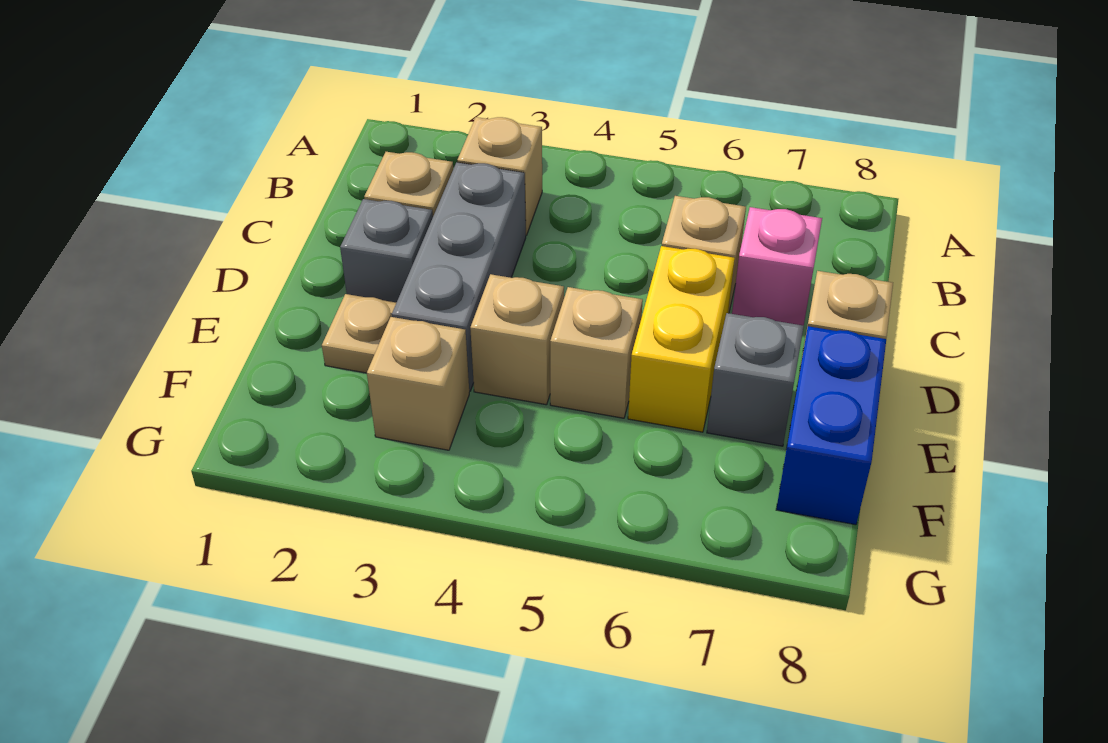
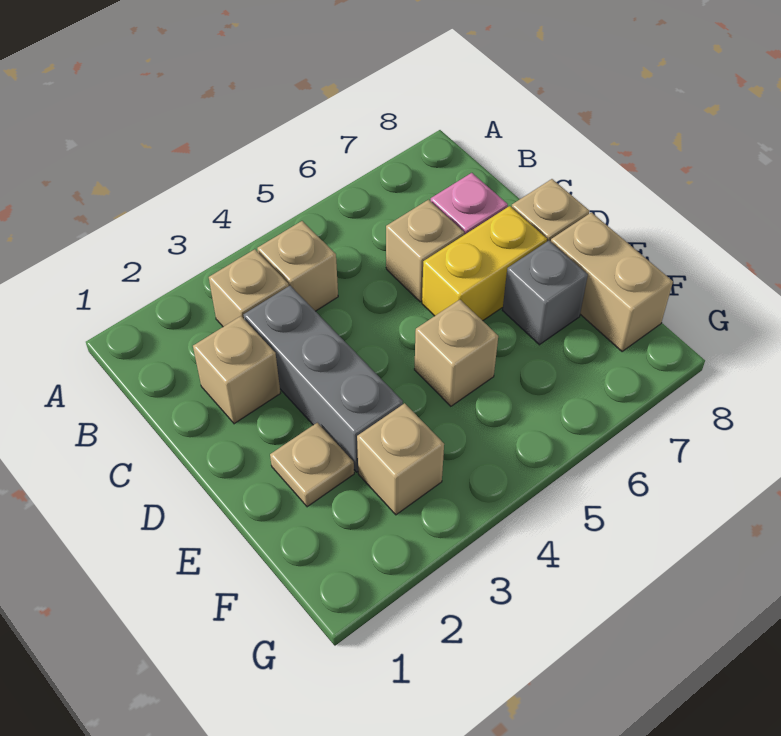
grey brick D2 level 1 -> none
yellow brick D6:E6 level 1 -> yellow brick D6:D7 level 1
tan brick E4 level 1 -> tan brick B4 level 1
blue brick E8:F8 level 1 -> tan brick E8:F8 level 1

